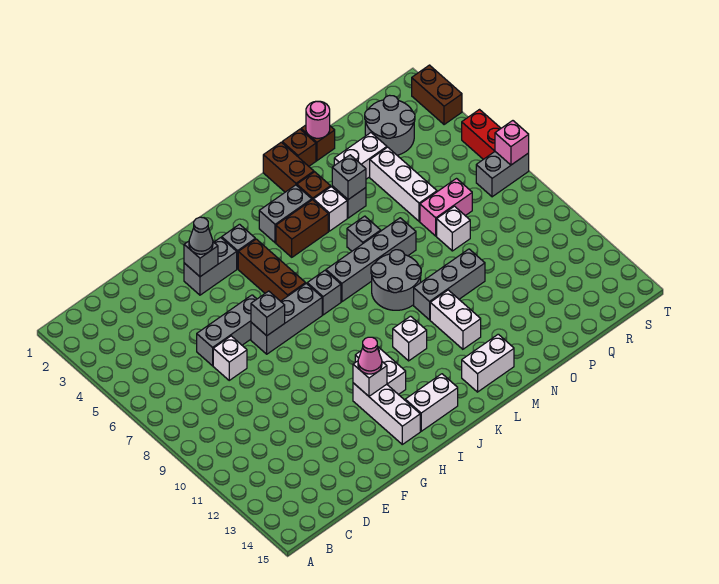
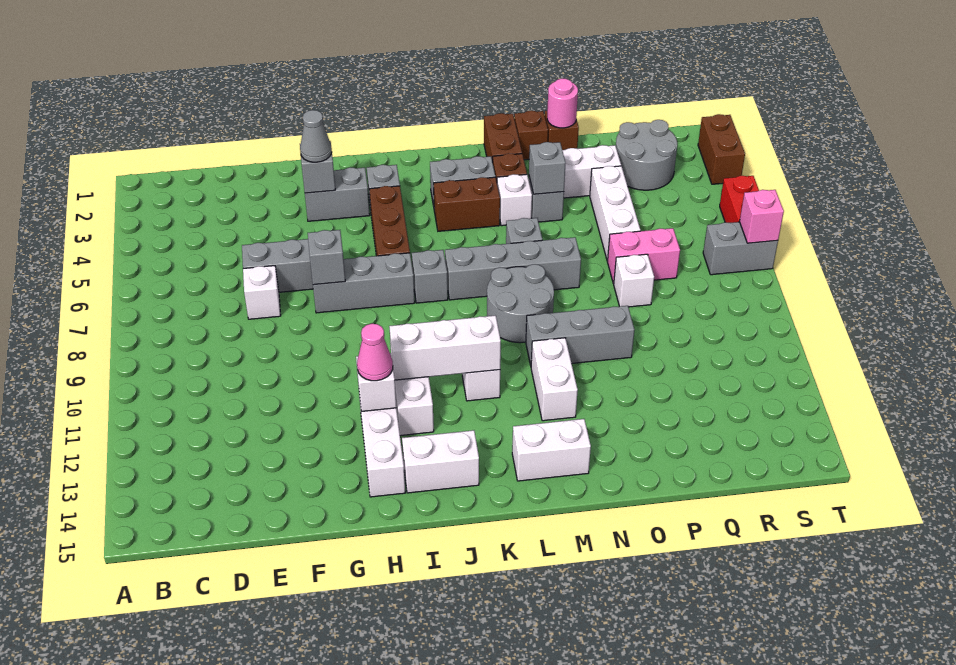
none -> white brick I11:K11 level 2

